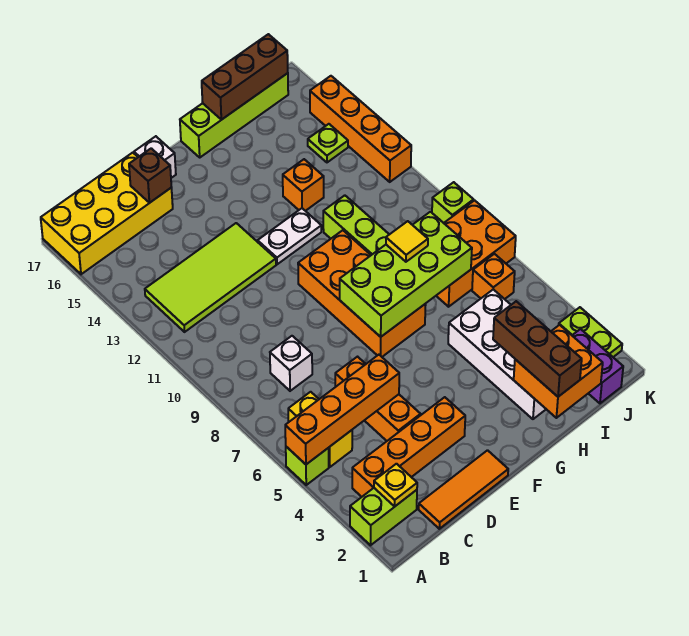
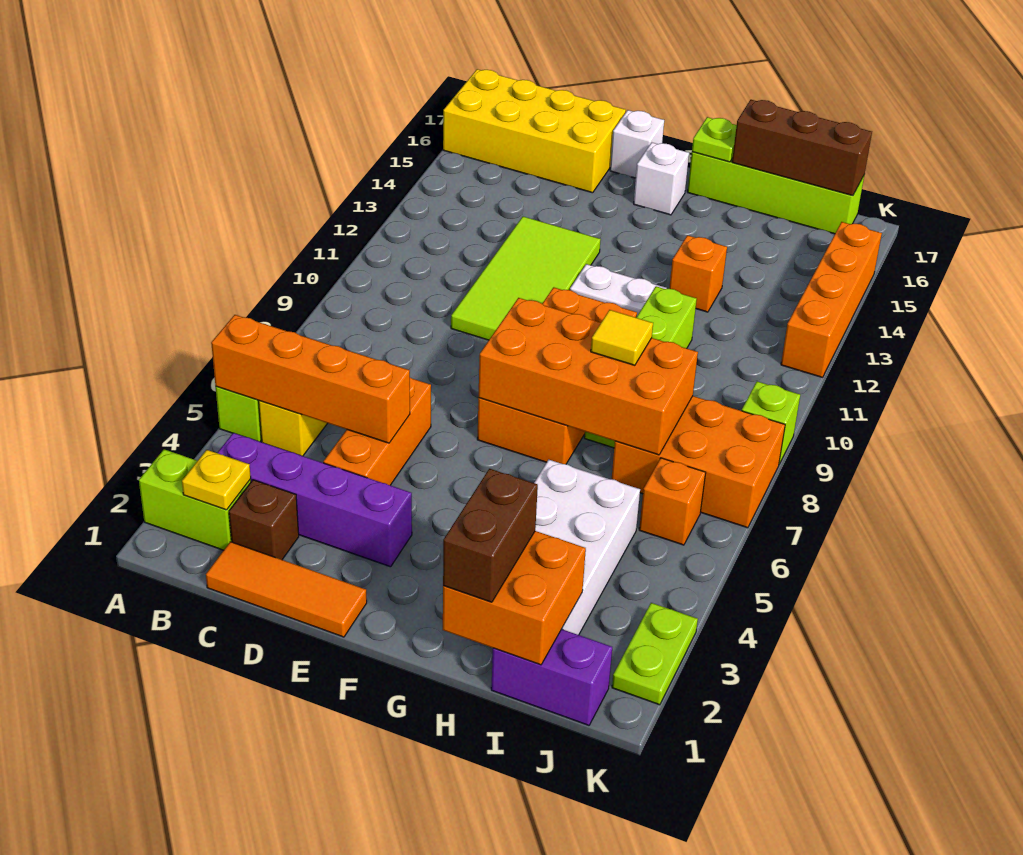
orange brick B3:E3 level 1 -> purple brick B3:E3 level 1
lime tile B12:E13 level 1 -> lime tile D10:E13 level 1
white brick C8 level 1 -> white brick F16 level 1
brown brick D16 level 2 -> brown brick C2 level 1
lime brick F7:I8 level 2 -> orange brick F7:I8 level 2
brown brick H1:H3 level 3 -> brown brick H1:H2 level 3
purple brick J1:J2 level 1 -> purple brick I1:J1 level 1
lime plate J14 level 1 -> lime plate G17 level 2

